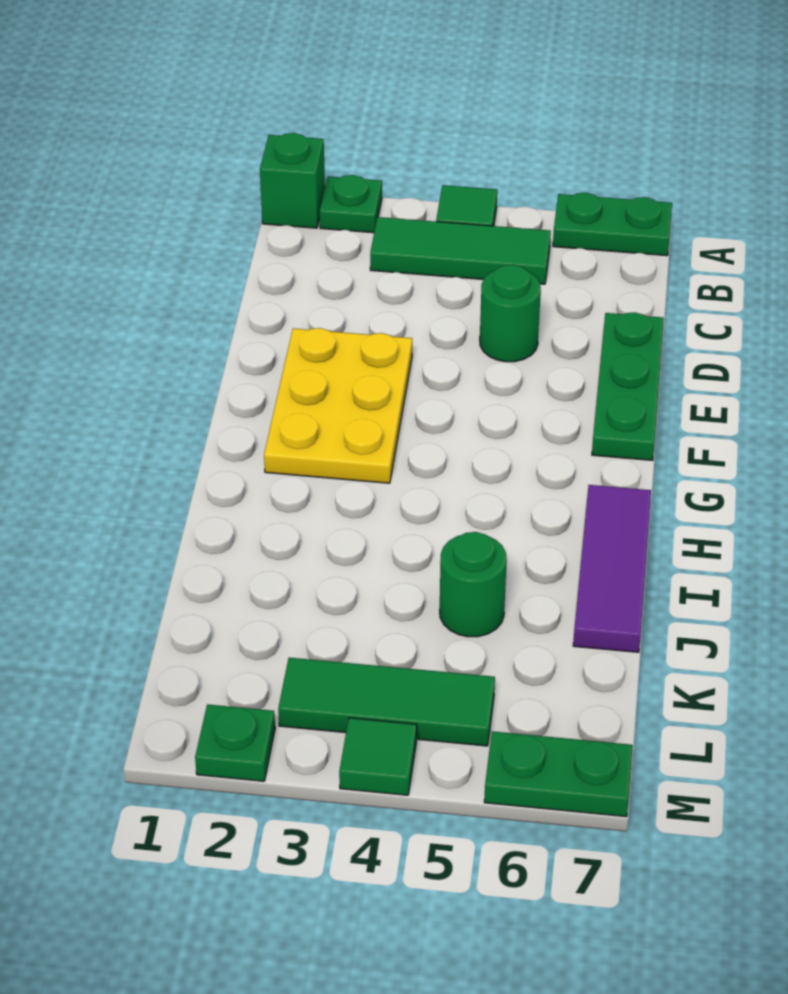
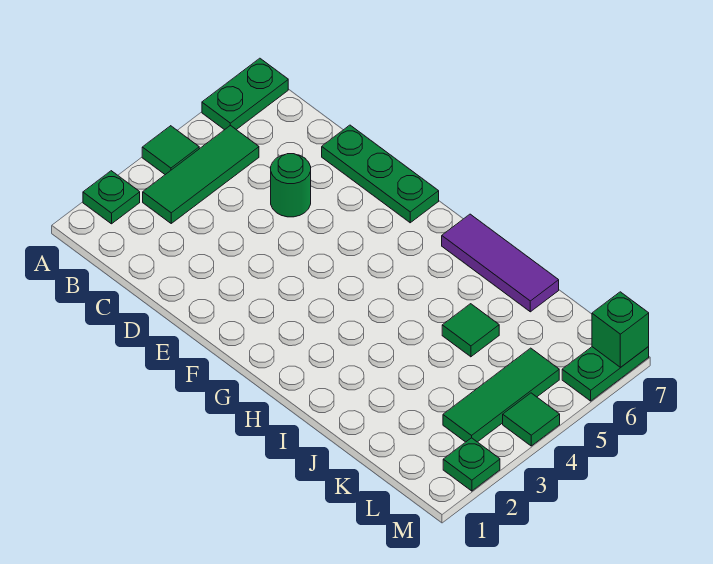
green brick A1 level 1 -> green brick M7 level 2
yellow plate E2:G3 level 1 -> none
green round brick J5 level 1 -> green tile J5 level 1

